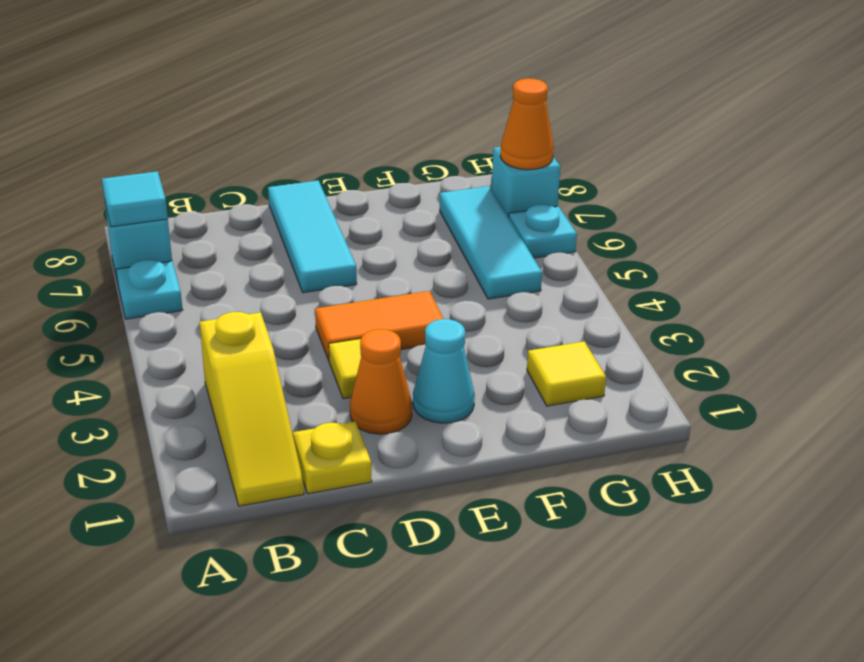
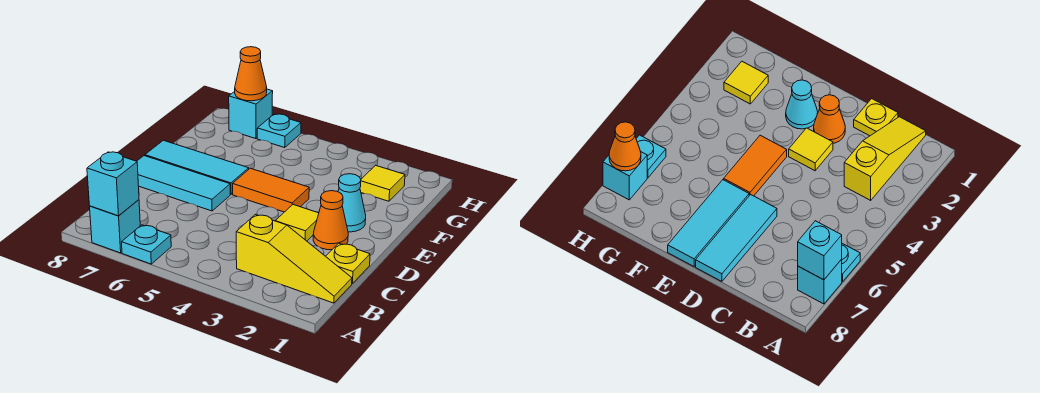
cyan tile A7 level 2 -> cyan brick A7 level 2
orange tile D4:E4 level 1 -> orange tile E4:E5 level 1
cyan tile G5:G7 level 1 -> cyan tile E6:E8 level 1

